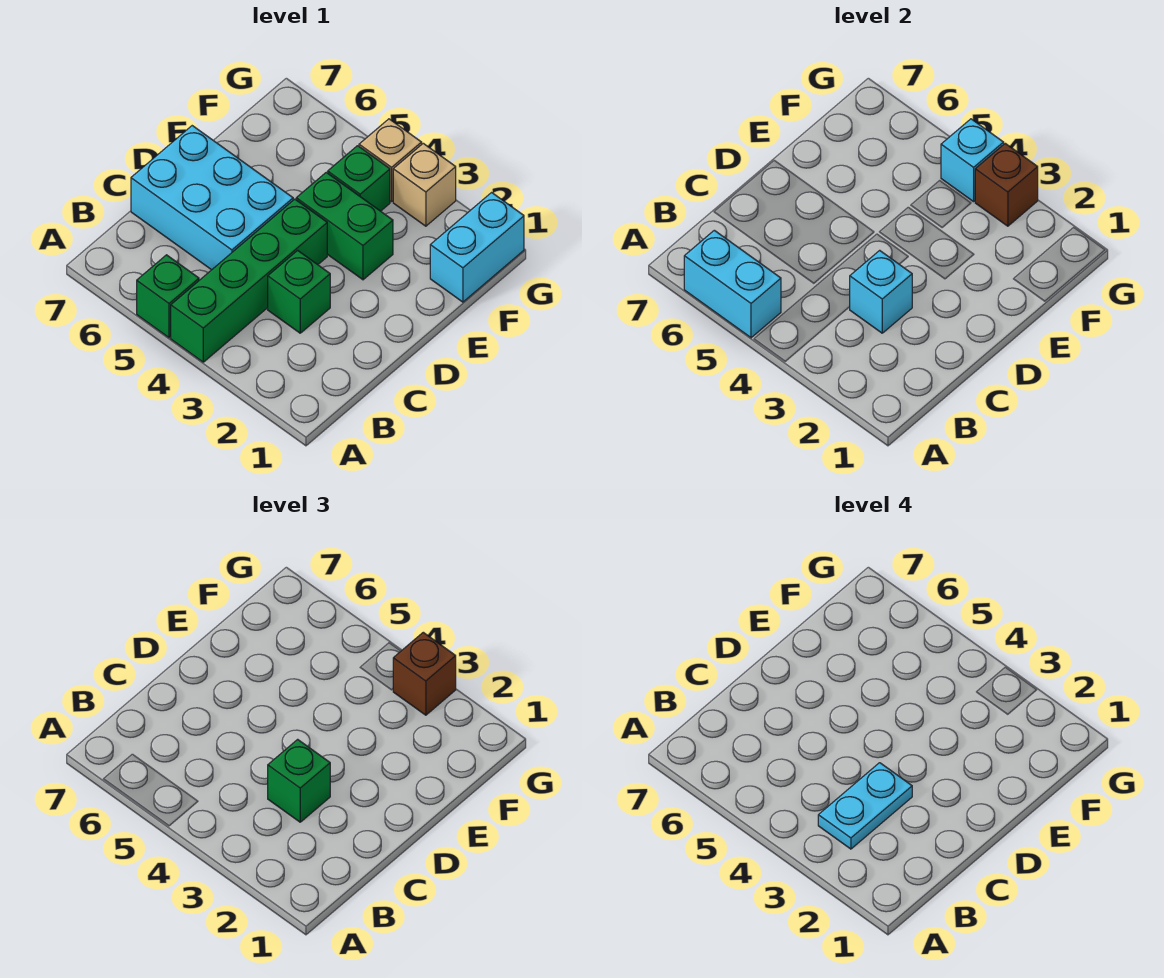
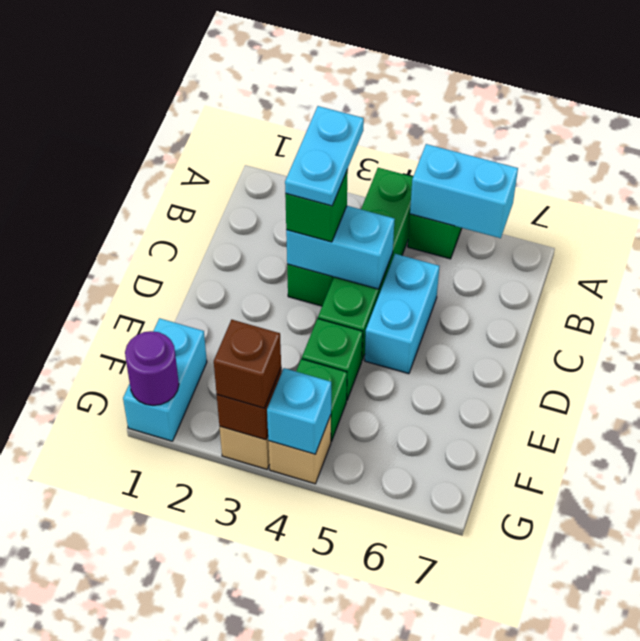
cyan brick C3 level 2 -> cyan brick C3:C4 level 2
cyan brick C5:D7 level 1 -> cyan brick C5:D5 level 1
green brick E3:E4 level 1 -> green brick E4 level 1
none -> purple round brick G1 level 2

